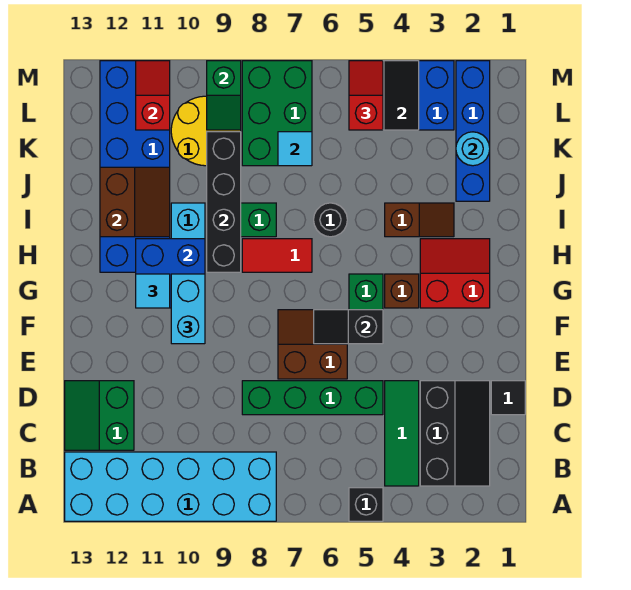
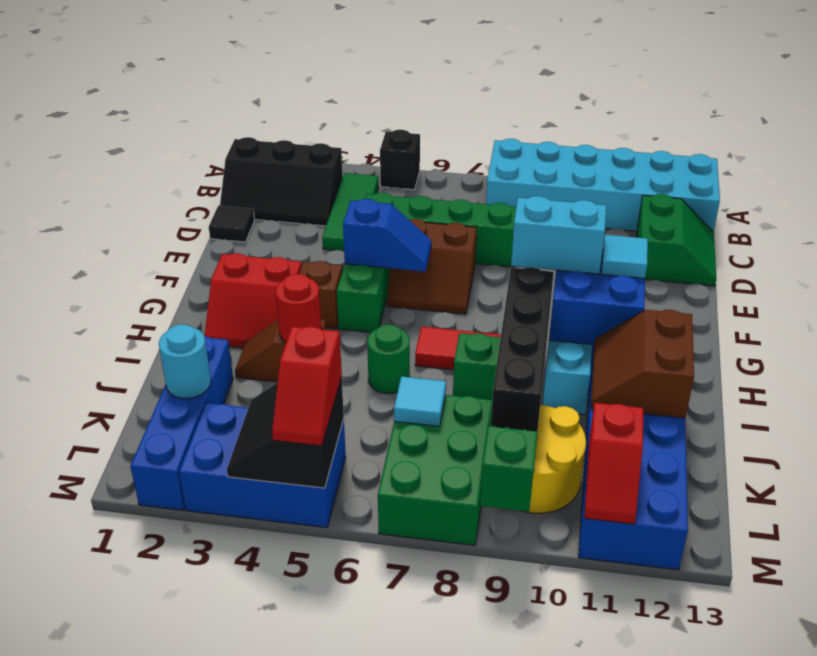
black slope B2:D3 level 1 top 3 -> black slope B1:C3 level 1 top B
black slope F5:F6 level 2 top 5 -> blue slope F5:F6 level 2 top 5
cyan brick F10:G10 level 3 -> cyan brick G9:G10 level 3
none -> red round brick I4 level 2
black round brick I6 level 1 -> green round brick I6 level 1

